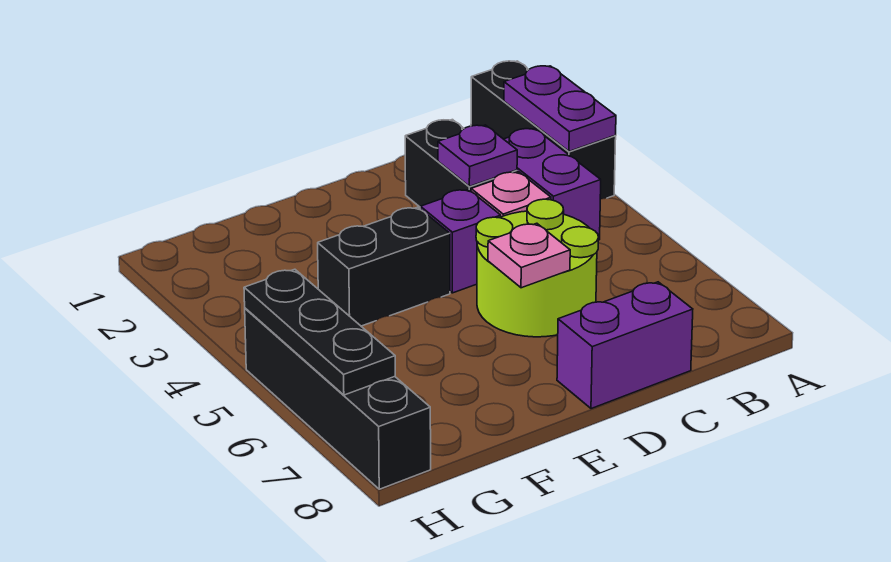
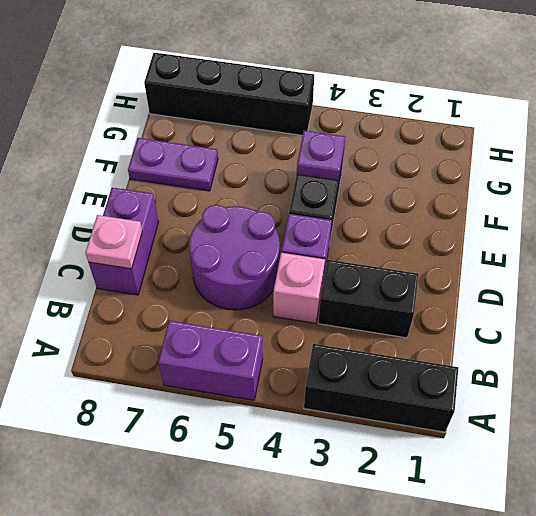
purple plate A2:A3 level 2 -> purple plate F7:F8 level 1
purple brick B3:B4 level 1 -> purple brick A5:A6 level 1
purple plate C3 level 2 -> purple plate F4 level 2
lime round brick C5:D6 level 1 -> purple round brick C5:D6 level 1
pink plate D6 level 2 -> pink plate C8 level 2
black plate H5:H7 level 2 -> none

